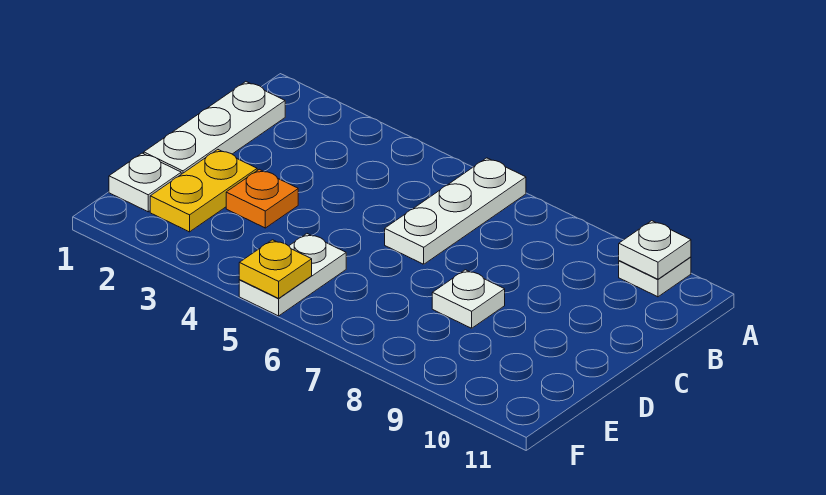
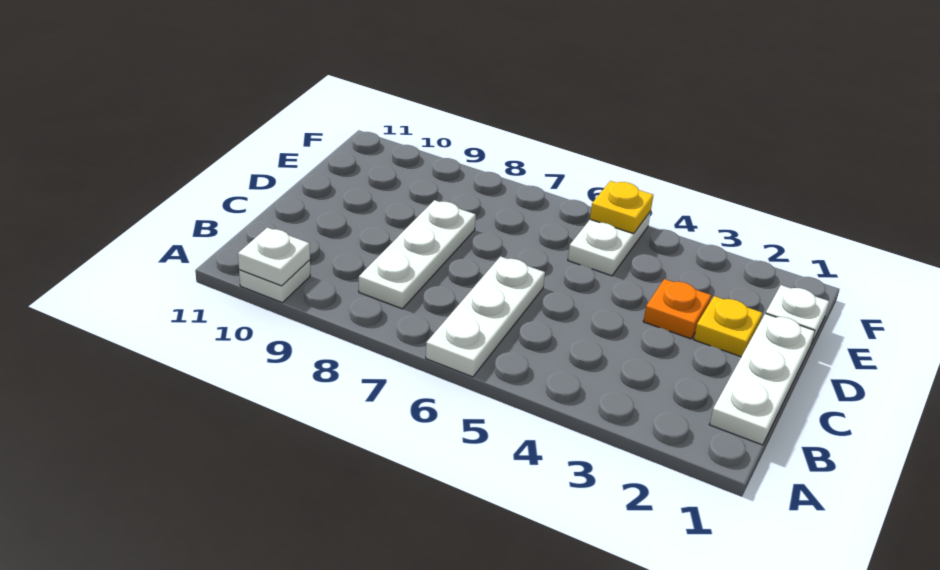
yellow plate D2:E2 level 1 -> yellow plate D2 level 1
white plate D8 level 1 -> white plate B8:D8 level 1

